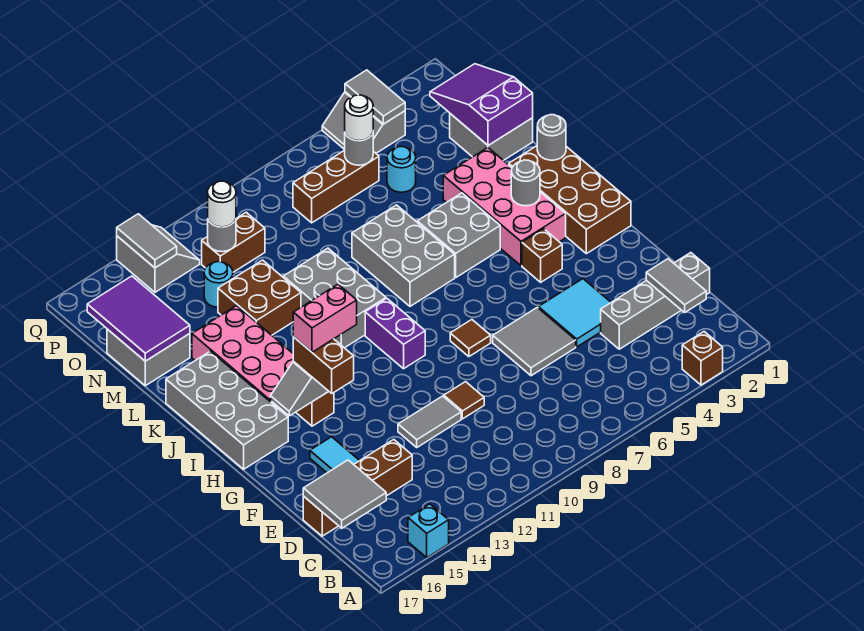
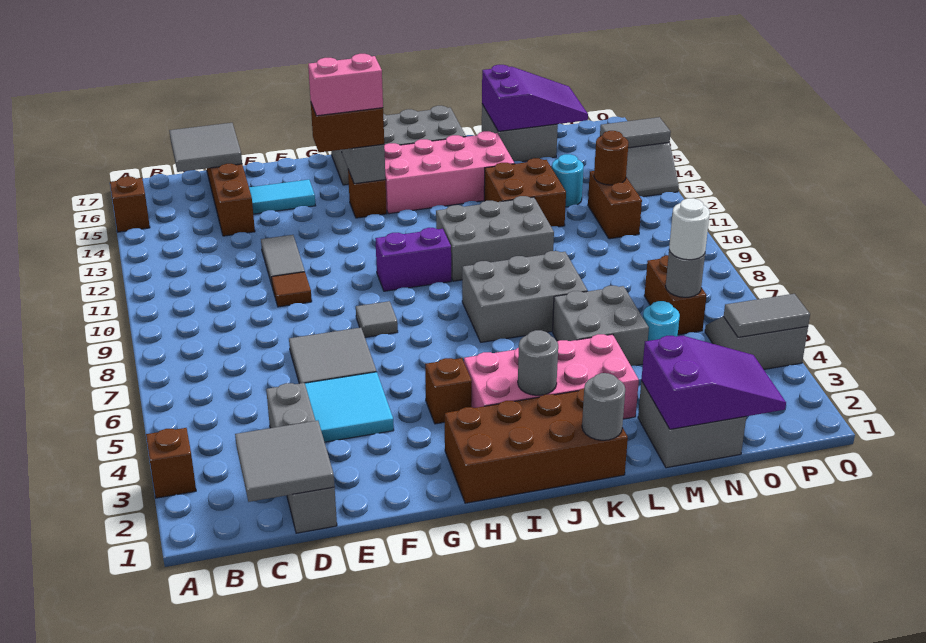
cyan brick A15 level 1 -> brown brick A15 level 1
grey tile C2:D2 level 2 -> grey tile C1:D2 level 2
brown tile G8 level 1 -> grey tile G8 level 1
pink brick H13:H14 level 4 -> pink brick G14:H14 level 4
grey brick J5:K6 level 1 -> grey brick L5:M6 level 1
purple tile M16:O17 level 2 -> purple slope M16:O17 level 2 top M
brown brick O6:O8 level 1 -> brown brick O6:O7 level 1
grey round brick O12 level 2 -> brown round brick O12 level 2
white round brick O12 level 3 -> none

